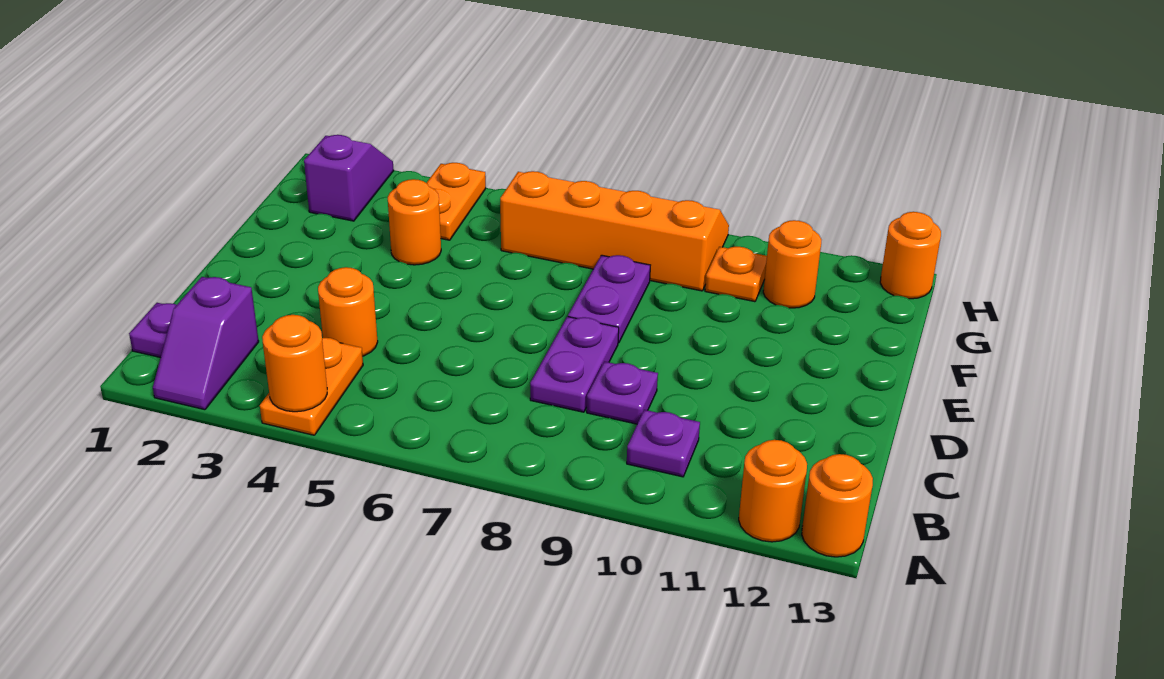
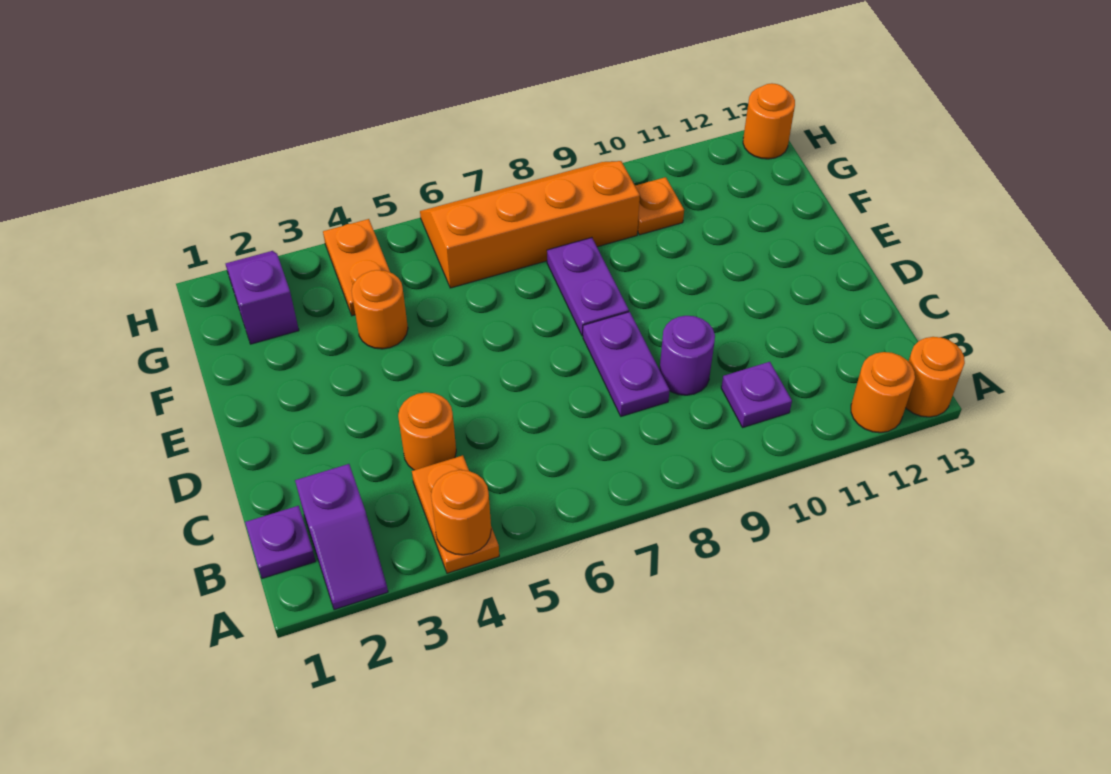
purple plate C9 level 1 -> purple round brick C9 level 1
orange round brick G11 level 1 -> none

